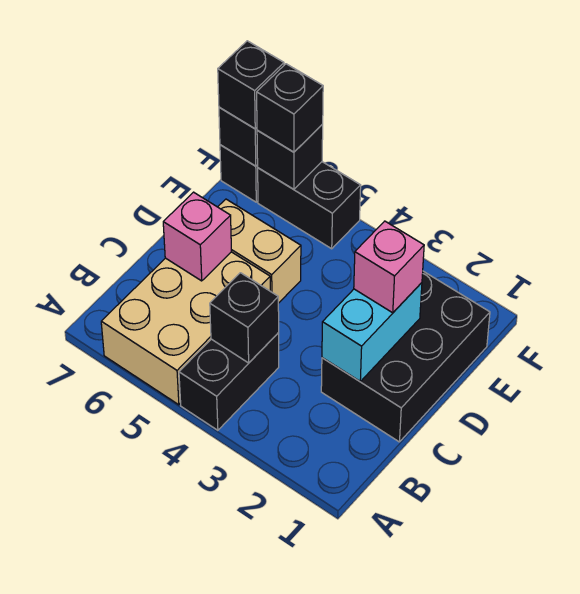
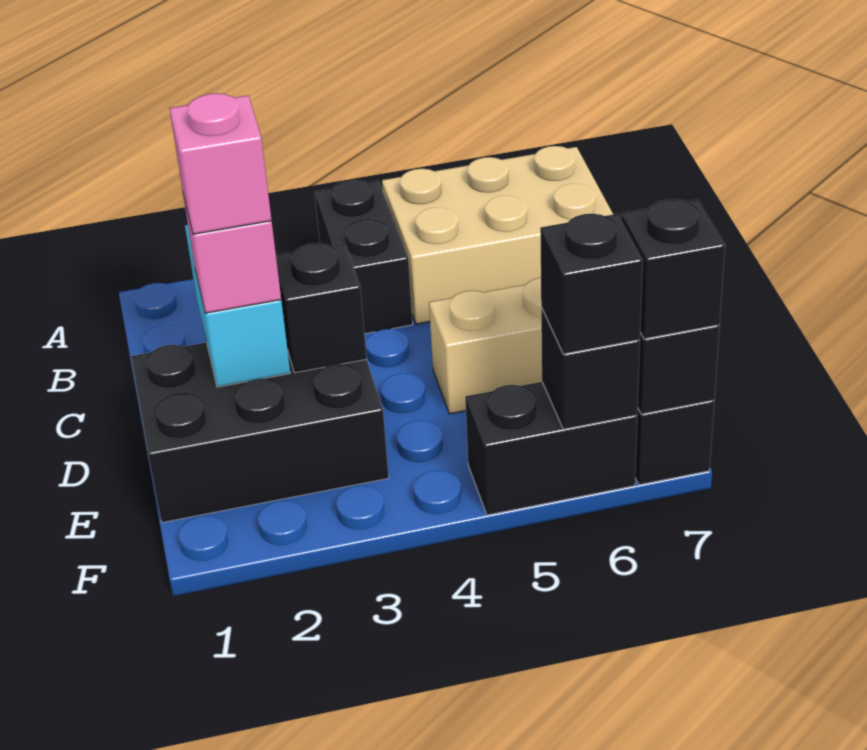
tan brick A5:C6 level 1 -> tan brick A5:B7 level 1
black brick B4 level 2 -> black brick D3 level 2
black brick C1:E2 level 1 -> black brick D1:E3 level 1
pink brick C6 level 2 -> pink brick D2 level 4

